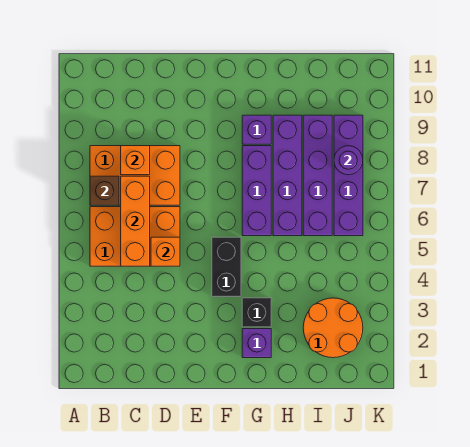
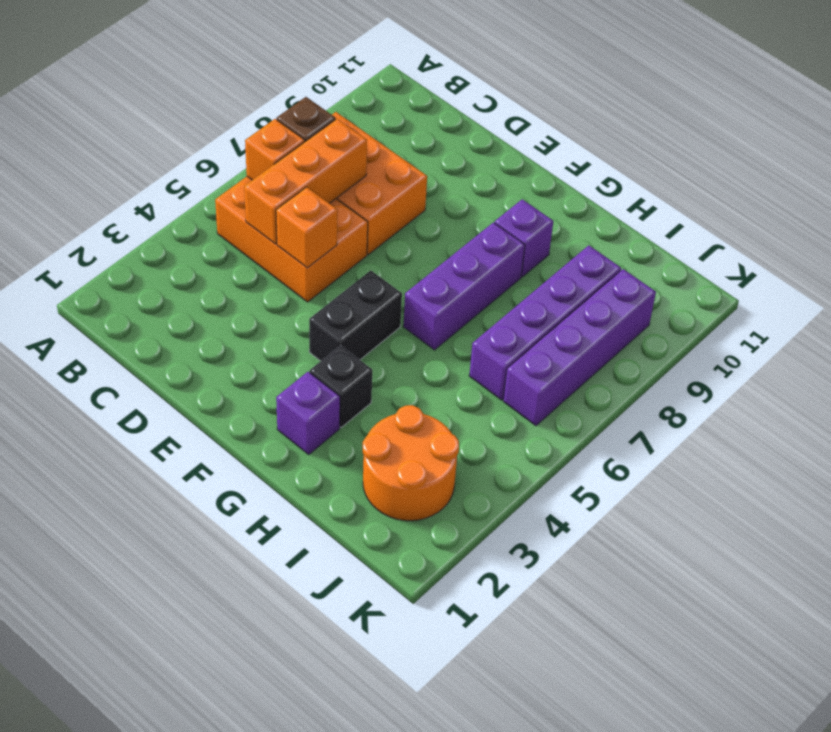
orange brick C8 level 2 -> orange brick B6 level 2
purple brick H6:H9 level 1 -> none
purple round brick J8 level 2 -> none

